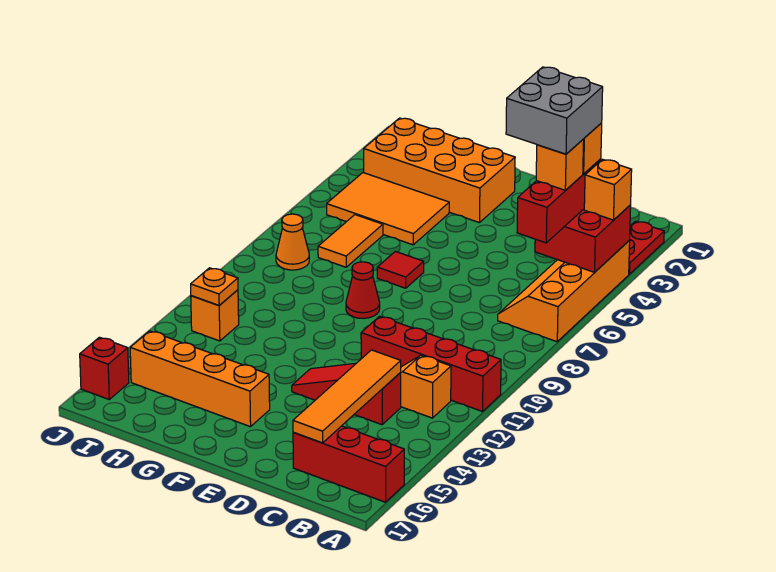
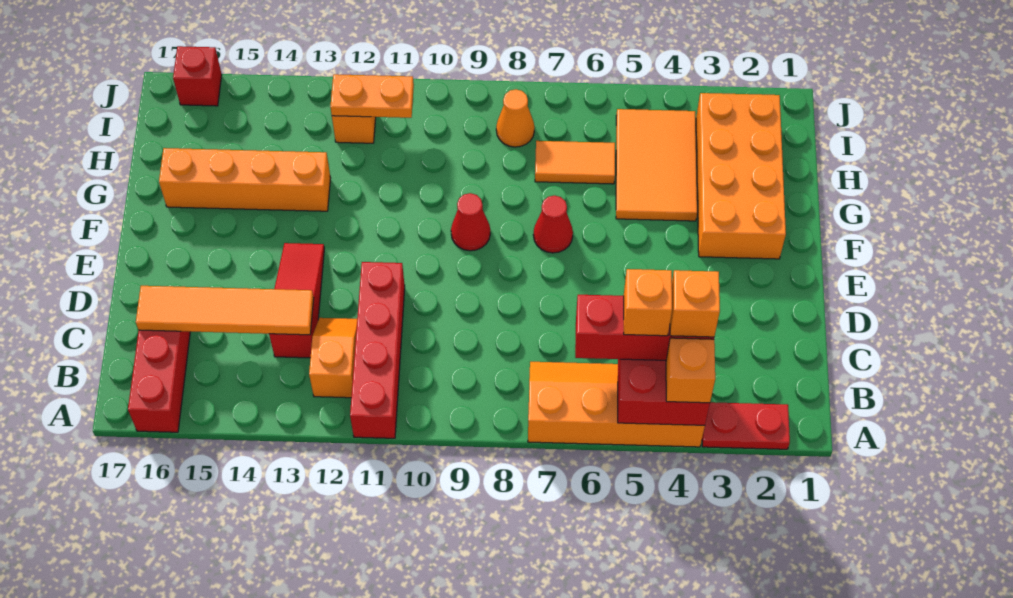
grey brick B4:C5 level 5 -> none
red tile F7 level 1 -> red cone F7 level 1
orange brick F15:I15 level 1 -> orange brick G13:G16 level 1
orange plate I12 level 2 -> orange plate I11:I12 level 2

